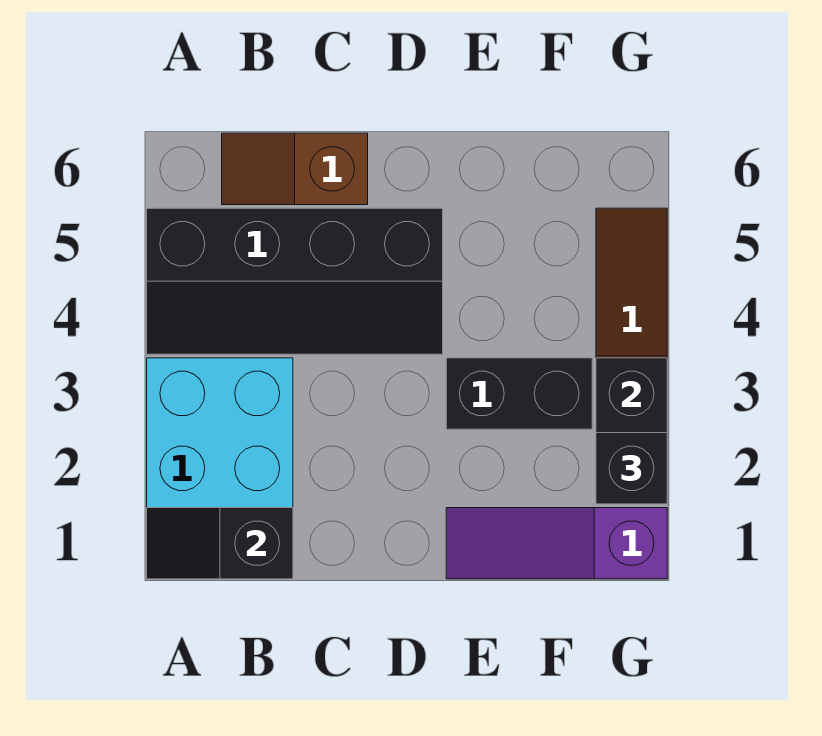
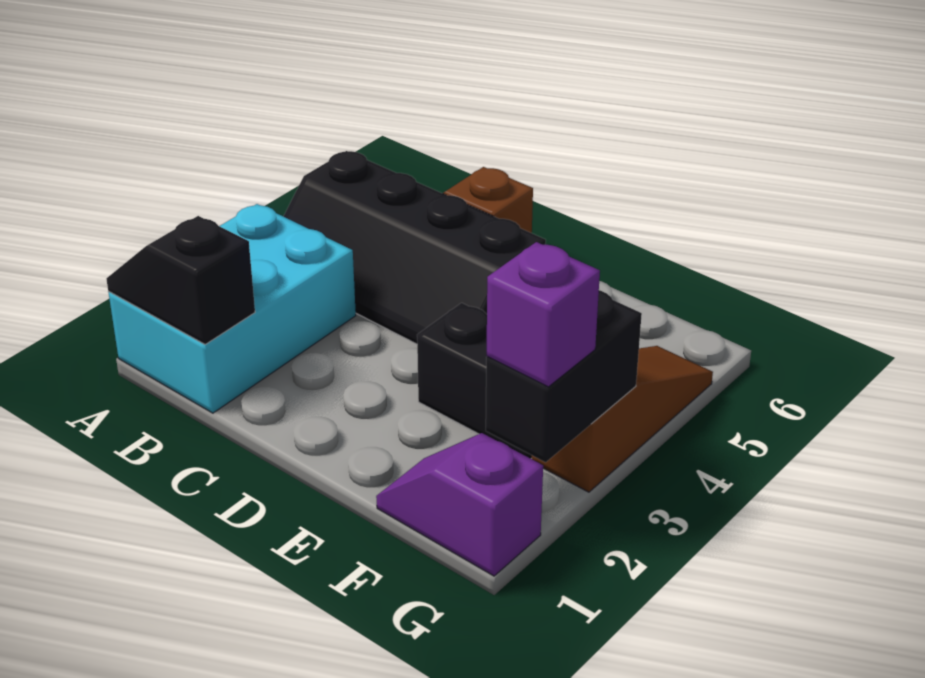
purple slope E1:G1 level 1 top G -> purple slope F1:G1 level 1 top G
black brick G2 level 3 -> purple brick G2 level 3

